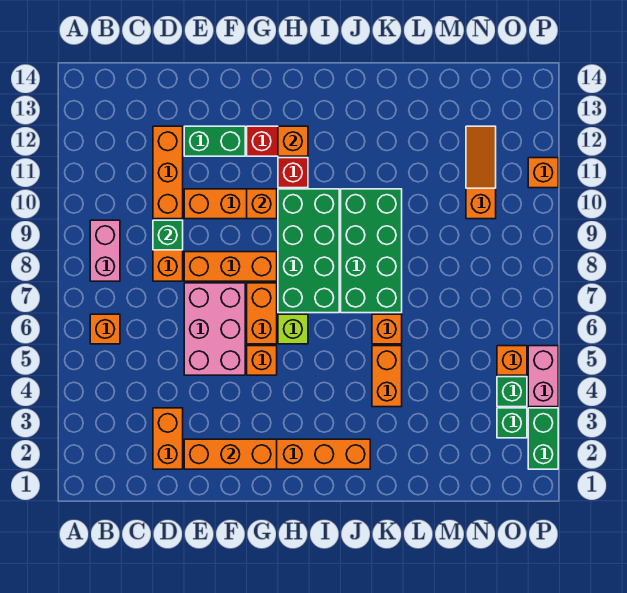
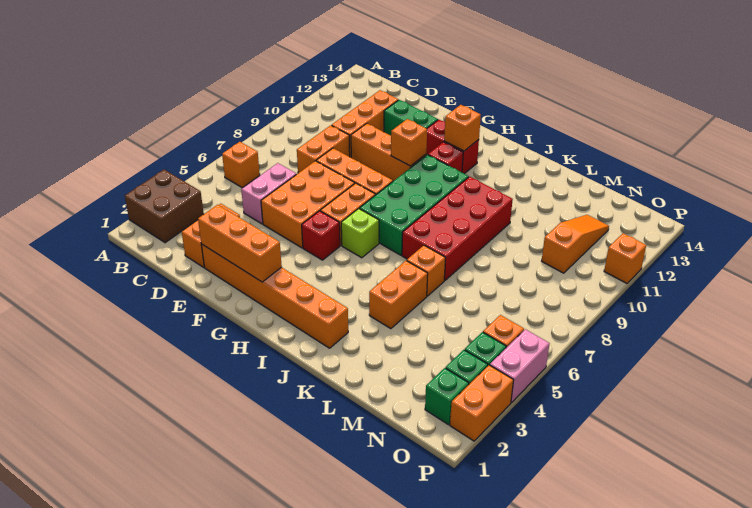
none -> brown brick A2:B3 level 1
pink brick B8:B9 level 1 -> pink brick D5:D6 level 1
green brick D9 level 2 -> green brick O2 level 1
pink brick E5:F7 level 1 -> orange brick E5:F7 level 1
orange brick G5 level 1 -> red brick G5 level 1
green brick J7:K10 level 1 -> red brick J7:K10 level 1
green brick P2:P3 level 1 -> orange brick P2:P3 level 1

